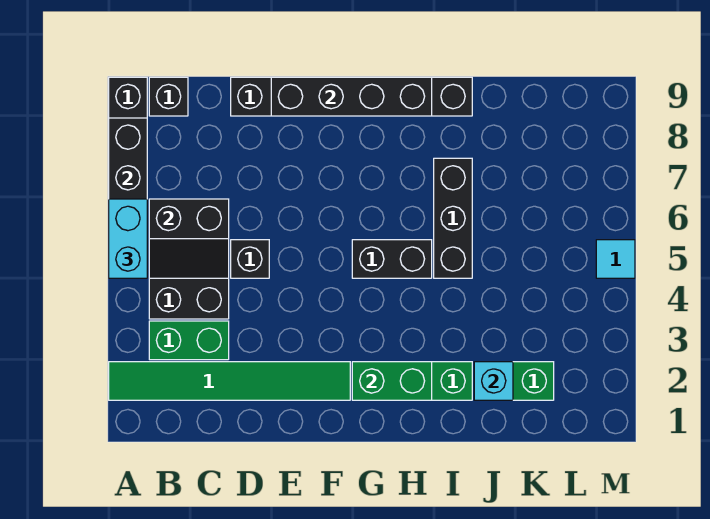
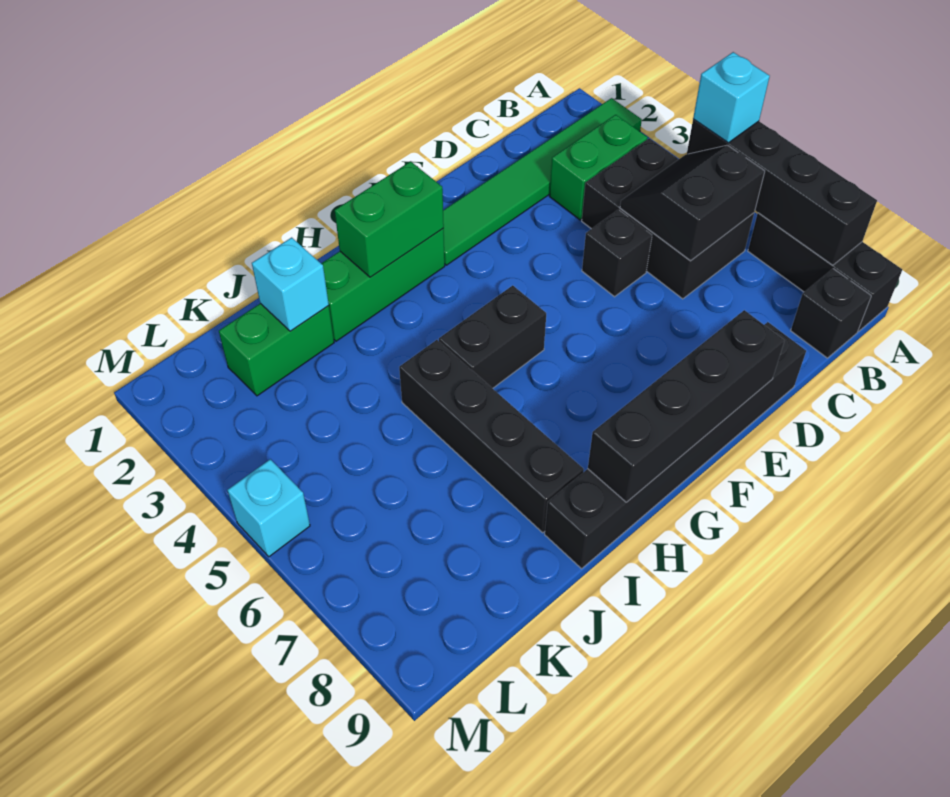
cyan brick A5:A6 level 3 -> cyan brick A5 level 3
black brick I5:I7 level 1 -> black brick I5:I8 level 1
cyan tile M5 level 1 -> cyan brick M5 level 1

